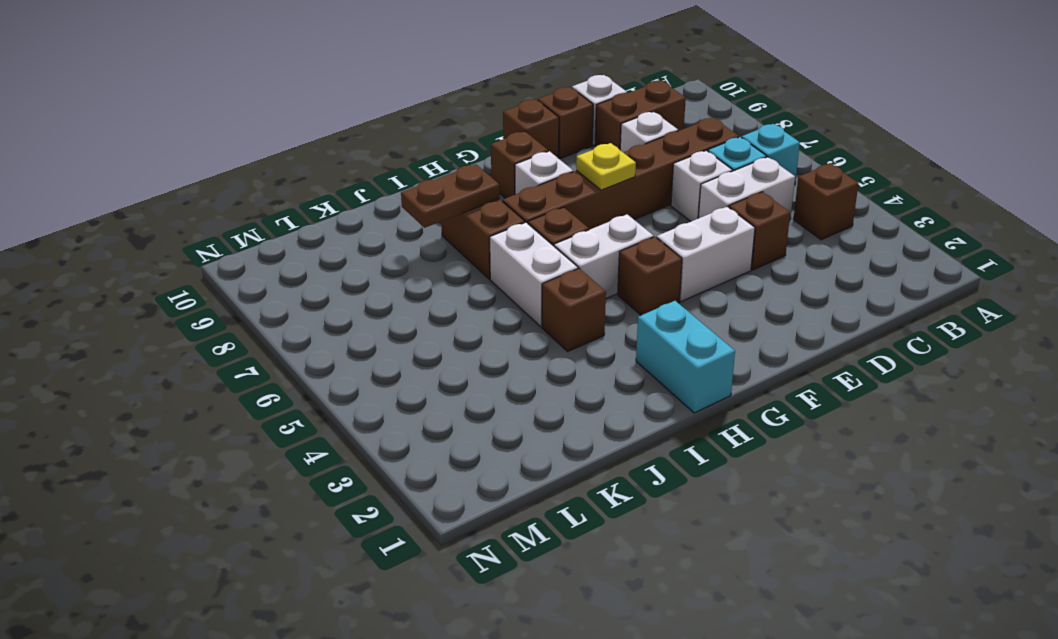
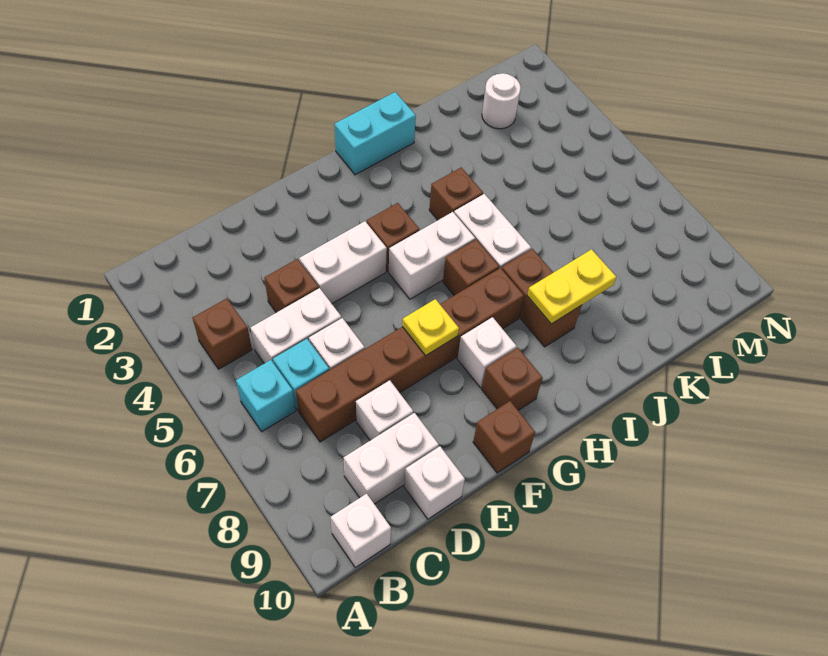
none -> white brick B10 level 1
brown brick C9:D9 level 1 -> white brick C9:D9 level 1
brown brick E10 level 1 -> none
cyan brick H1:H2 level 1 -> cyan brick H1:I1 level 1
brown plate I8:J8 level 2 -> yellow plate I8:J8 level 2
none -> white round brick L2 level 1

